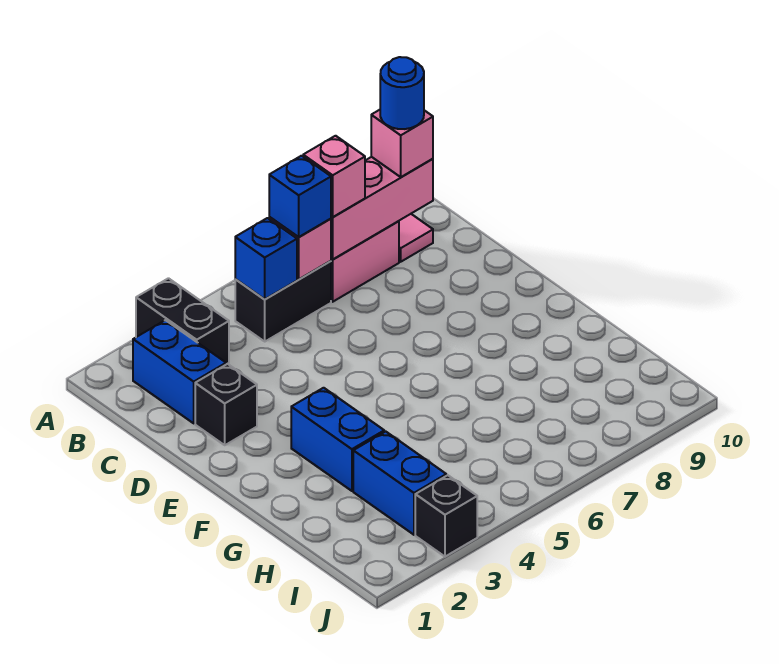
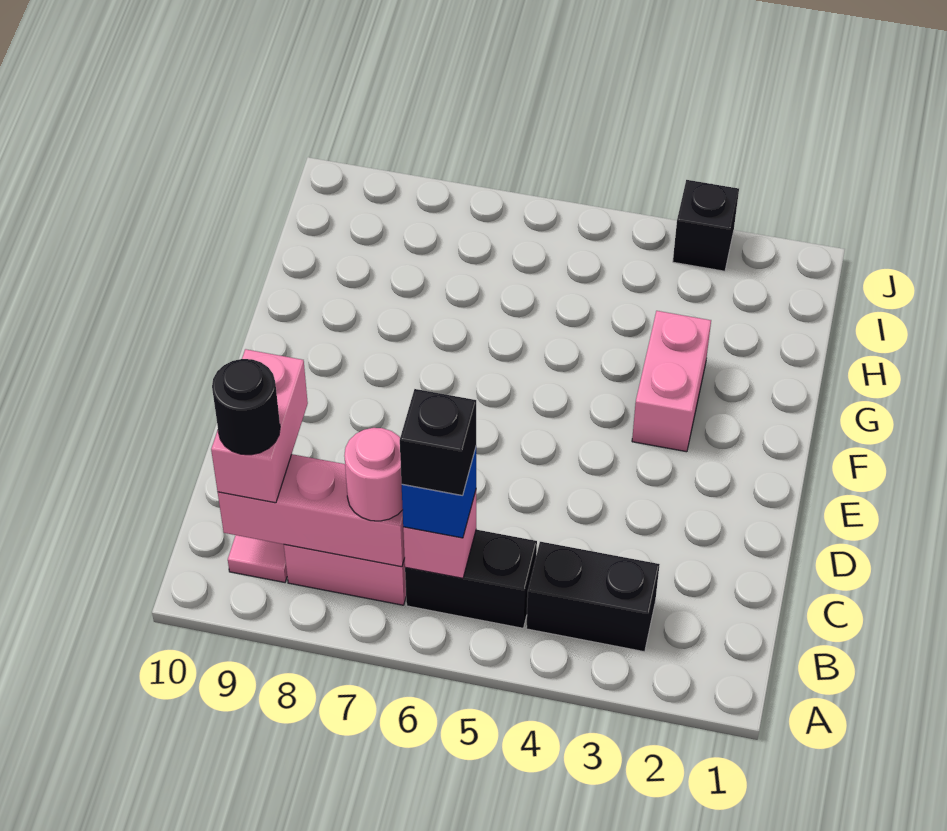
black brick A3:B3 level 1 -> black brick B3:B4 level 1
blue brick B2:C2 level 1 -> none
blue brick B5 level 2 -> none
pink brick B7 level 3 -> pink round brick B7 level 3
pink brick B9 level 3 -> pink brick B9:C9 level 3
blue round brick B9 level 4 -> black round brick B9 level 4
black brick D2 level 1 -> black brick B6 level 4
blue brick F3:G3 level 1 -> pink brick F3:G3 level 1
blue brick H3:I3 level 1 -> none

